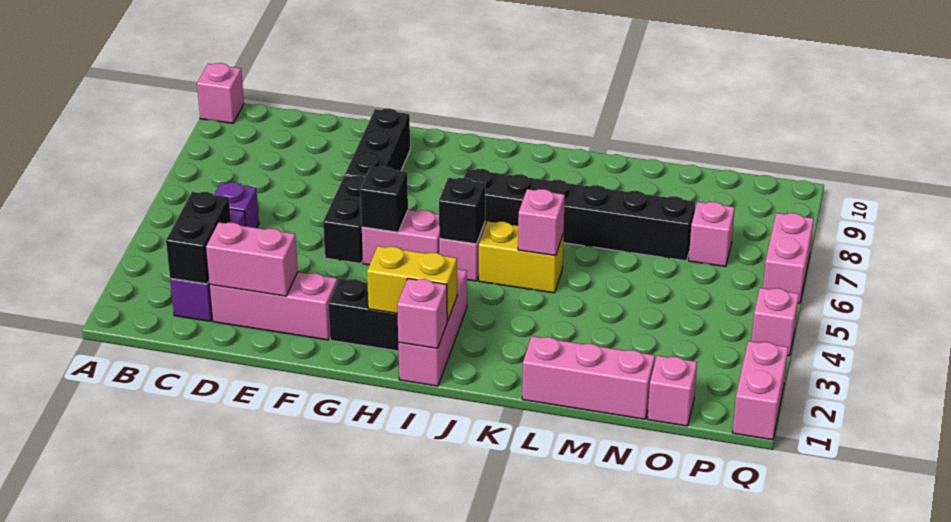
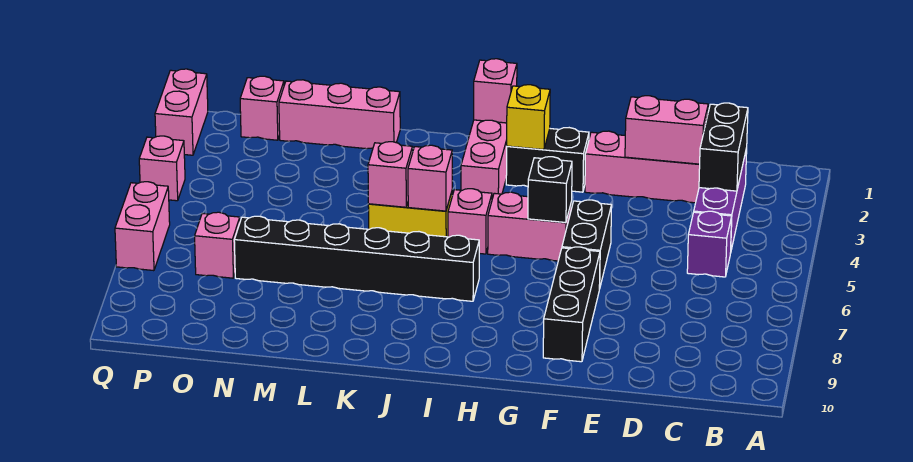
pink brick A10 level 1 -> pink brick J5 level 2
yellow brick H2:I2 level 2 -> yellow brick H2 level 2
black brick I5 level 2 -> none

